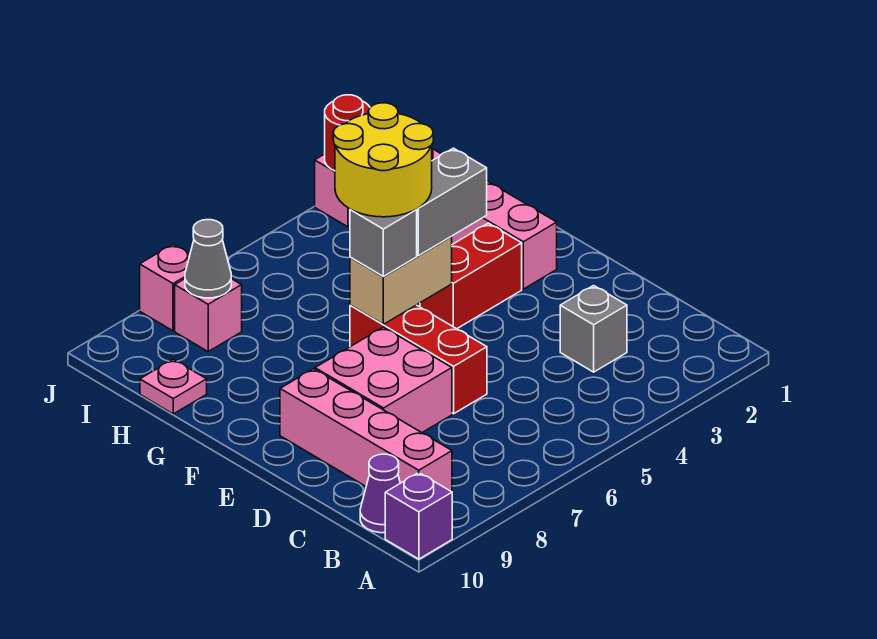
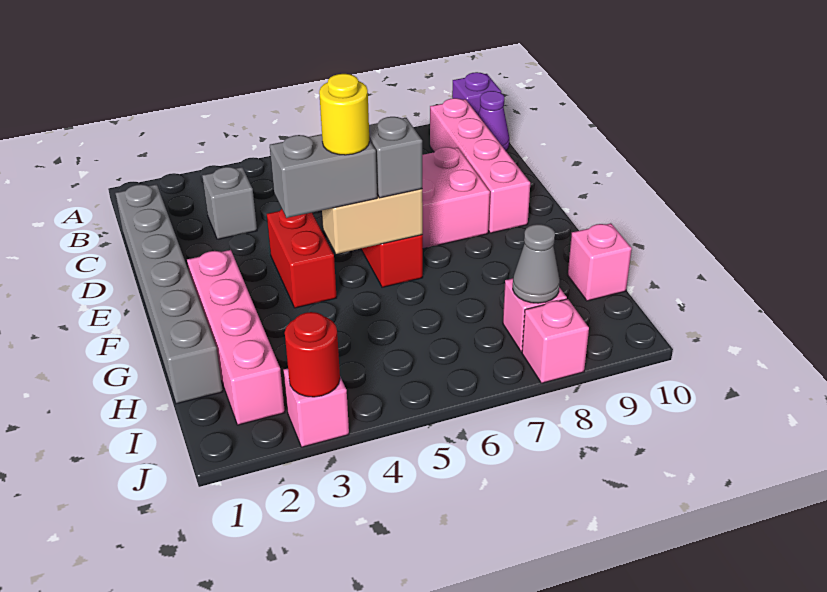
none -> grey brick C1:H1 level 1
red brick F3:F4 level 1 -> red brick E4:F4 level 1
yellow round brick F5:G6 level 4 -> yellow round brick F5 level 4
pink plate H10 level 1 -> pink brick H10 level 1

